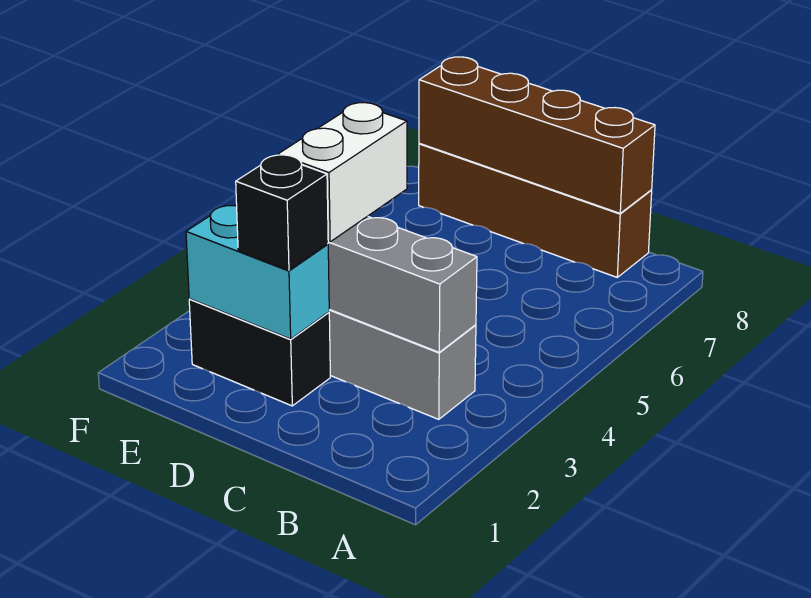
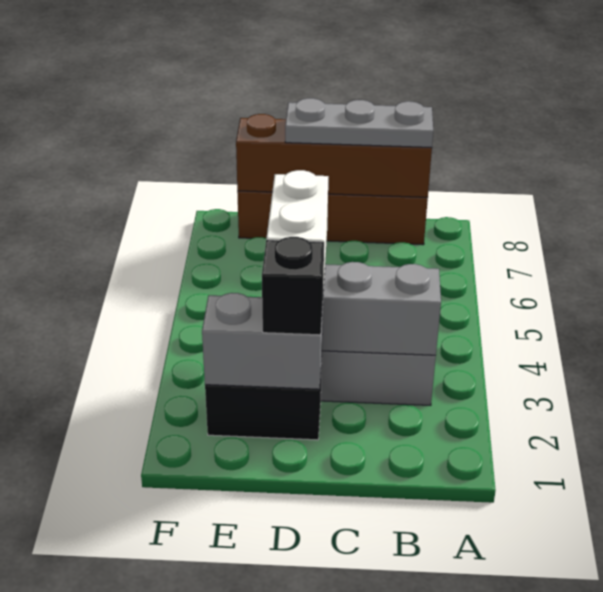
none -> grey plate B8:D8 level 3
cyan brick D2:E2 level 2 -> grey brick D2:E2 level 2

